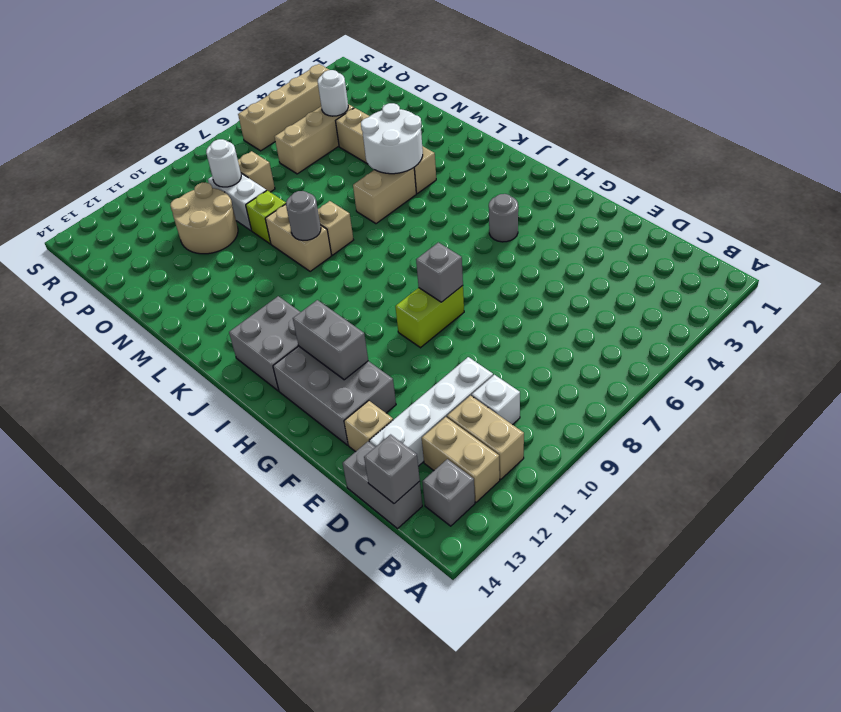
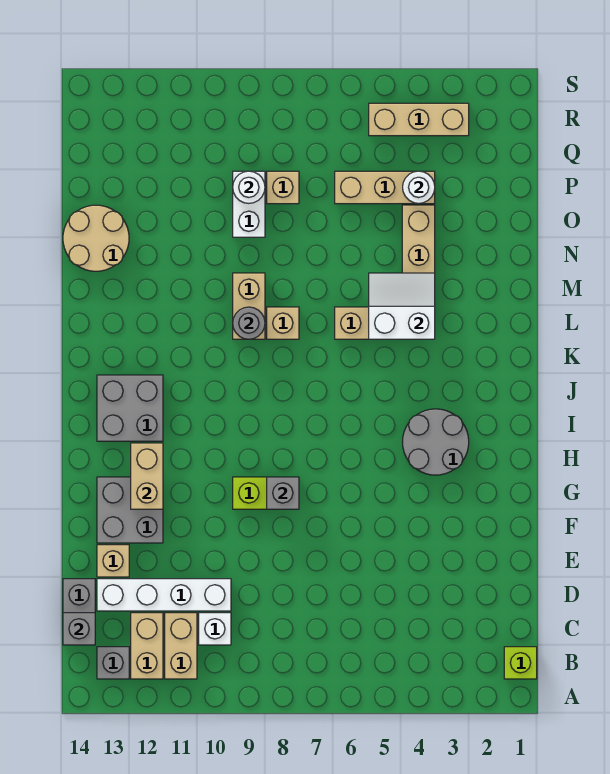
grey brick F12:H13 level 1 -> grey brick F12:G13 level 1
grey brick G12:H12 level 2 -> tan brick G12:H12 level 2
grey round brick H4 level 1 -> grey round brick H3:I4 level 1
white round brick L4:M5 level 2 -> white slope L4:M5 level 2 top L
lime brick N9 level 1 -> lime brick B1 level 1
tan round brick O10:P11 level 1 -> tan round brick N13:O14 level 1
tan brick R3:R6 level 1 -> tan brick R3:R5 level 1

